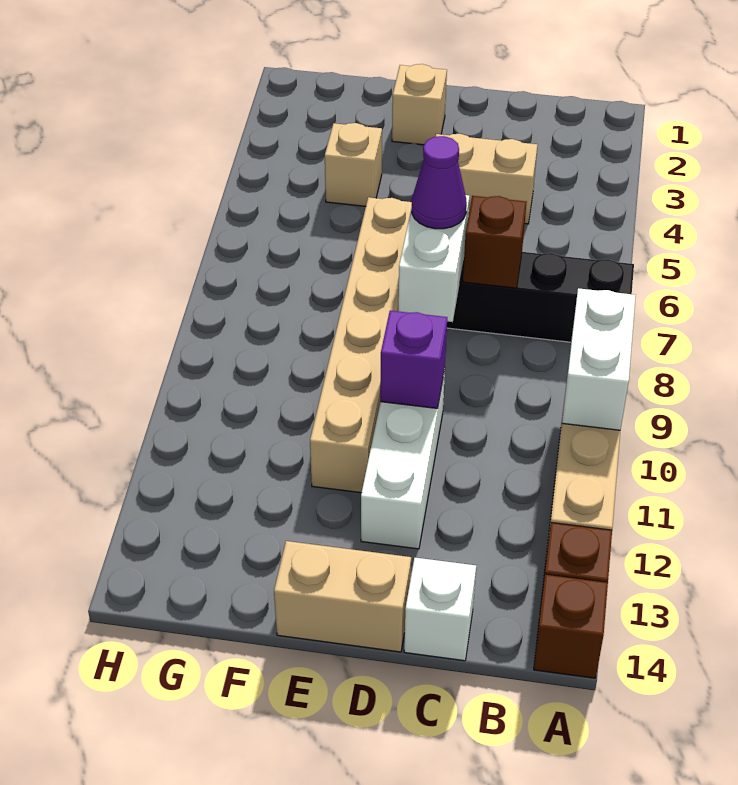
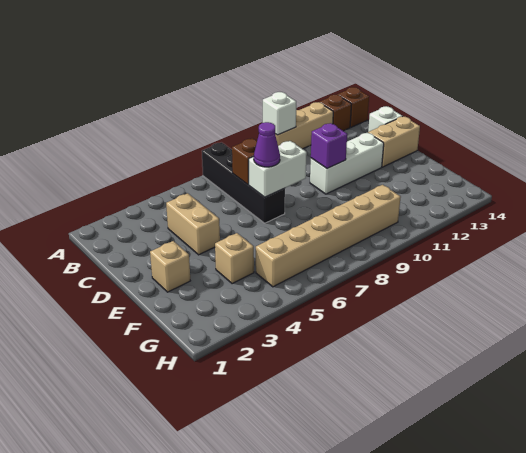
white brick A9:A10 level 2 -> white brick A10 level 2
tan brick D14:E14 level 1 -> tan brick D13:D14 level 1
tan brick E6:E11 level 1 -> tan brick G5:G10 level 1

